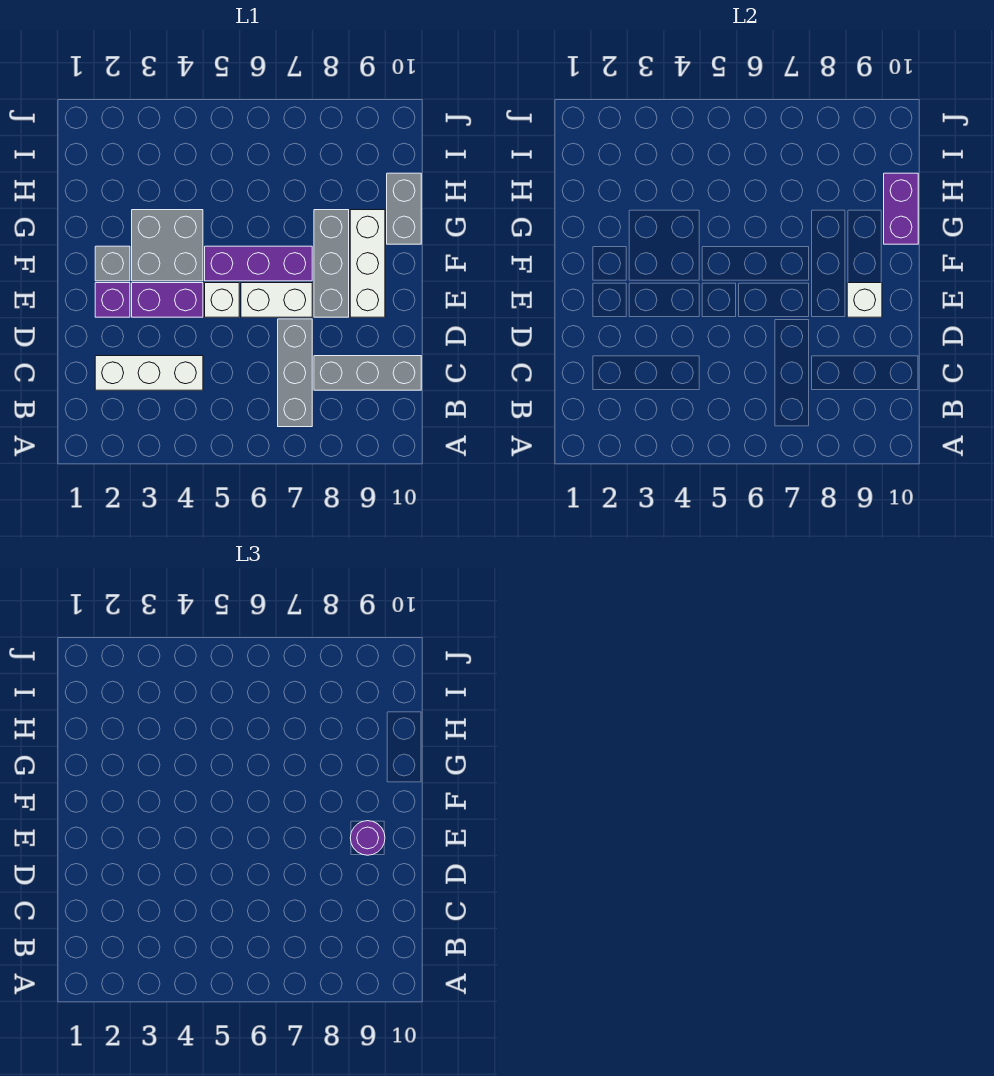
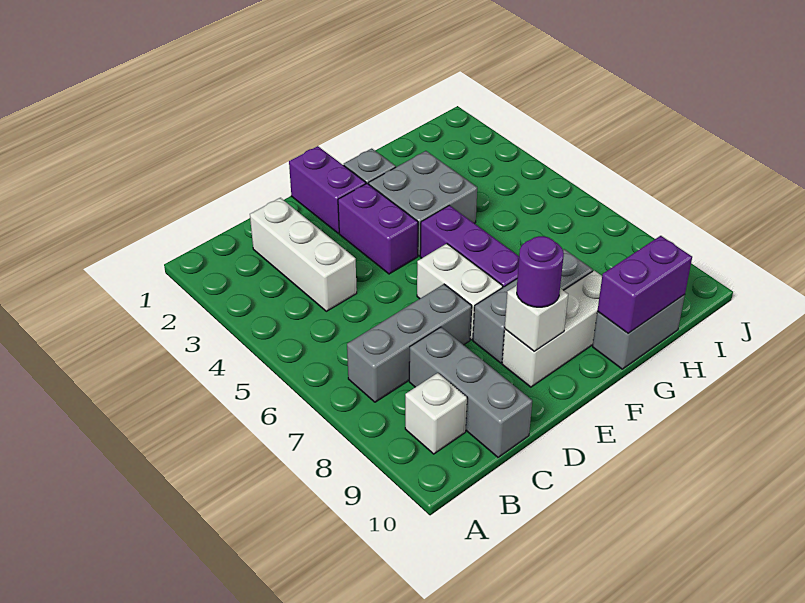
purple brick E2 level 1 -> purple brick E1:E2 level 1
white brick E5 level 1 -> white brick B9 level 1

